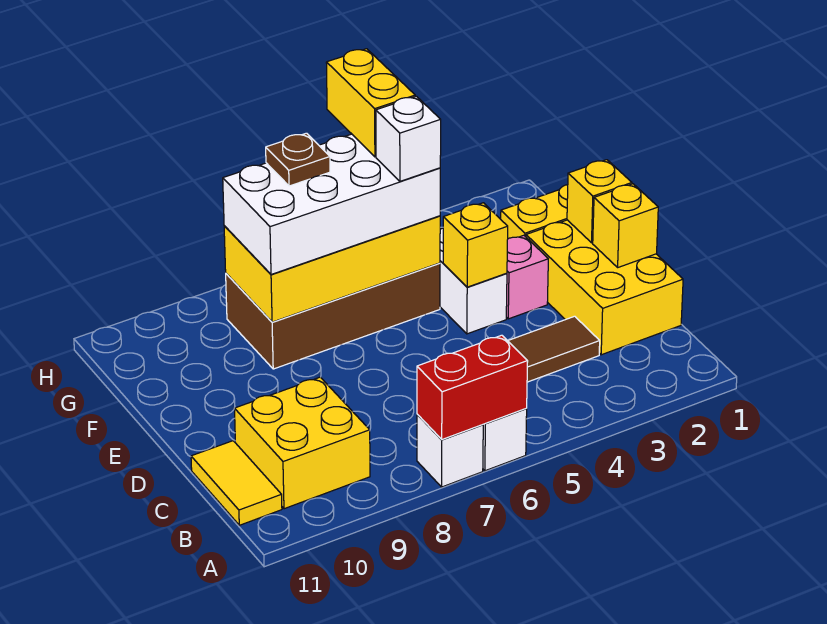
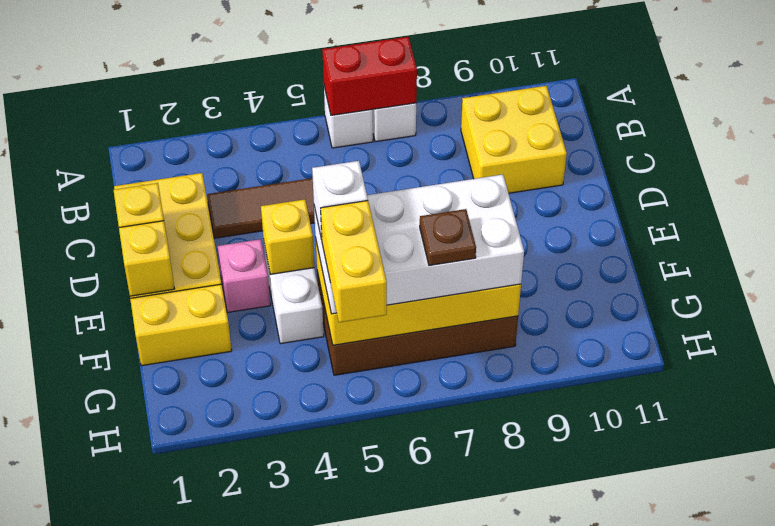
yellow tile B11:C11 level 1 -> none

